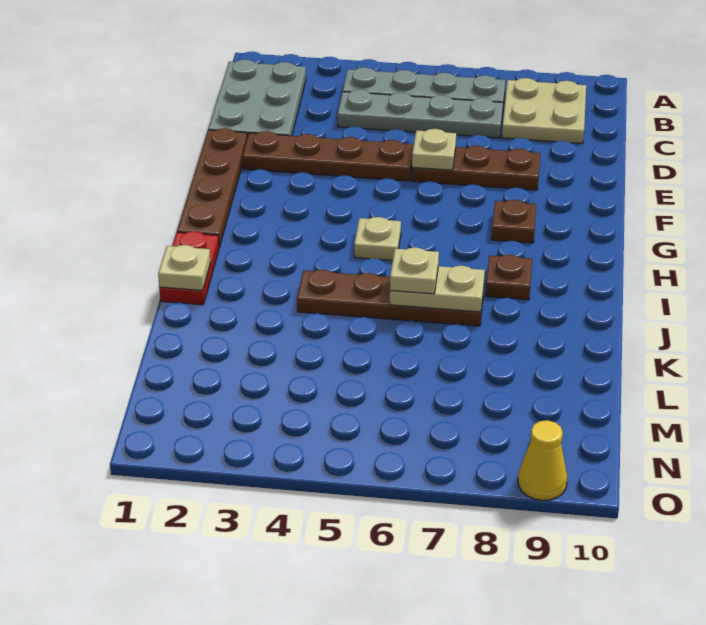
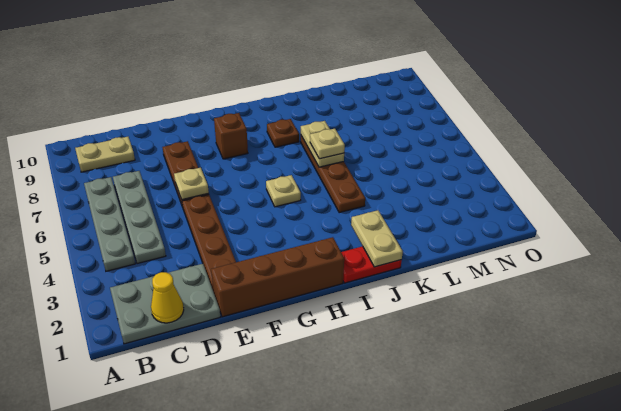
tan plate B8:C9 level 1 -> tan plate B9:C9 level 1
brown plate E1:H1 level 1 -> brown brick E1:H1 level 1
brown plate G8 level 1 -> brown brick G8 level 1
tan plate J1 level 2 -> tan plate J1:J2 level 2
yellow cone O9 level 1 -> yellow cone C1 level 2

